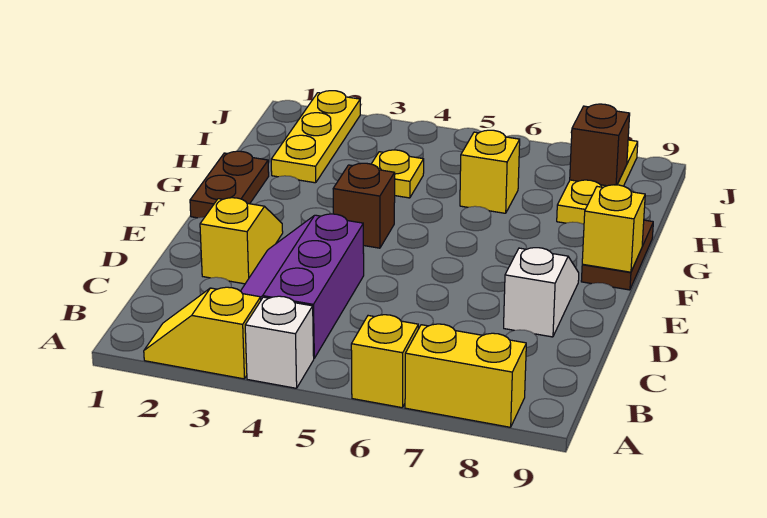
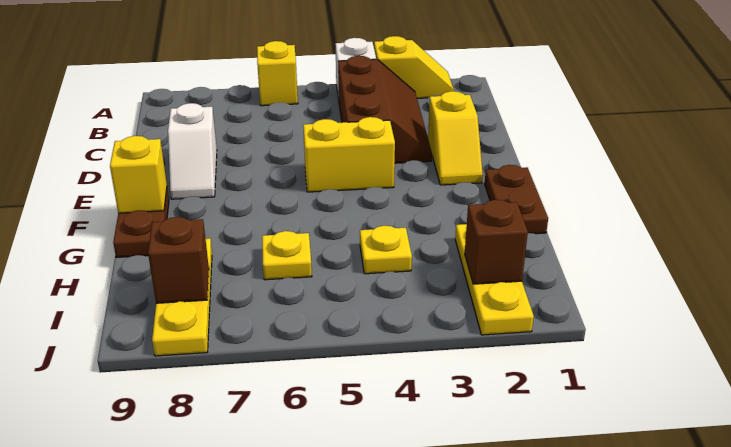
yellow brick A7:A8 level 1 -> yellow brick E4:E5 level 1
purple slope B3:D4 level 1 top 4 -> brown slope B3:D4 level 1 top 4
brown brick F4 level 1 -> brown brick I2 level 2
yellow brick H6 level 1 -> yellow plate H6 level 1

